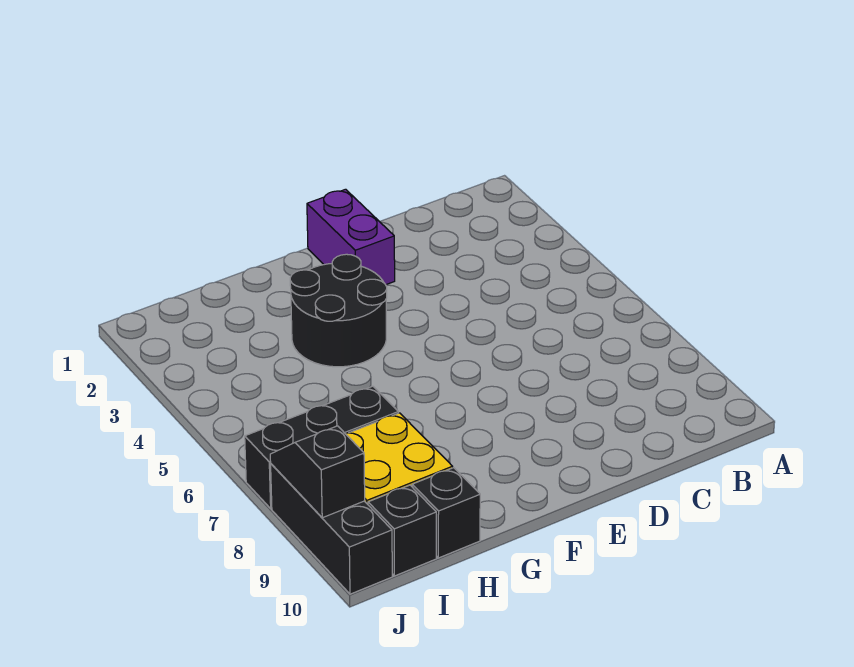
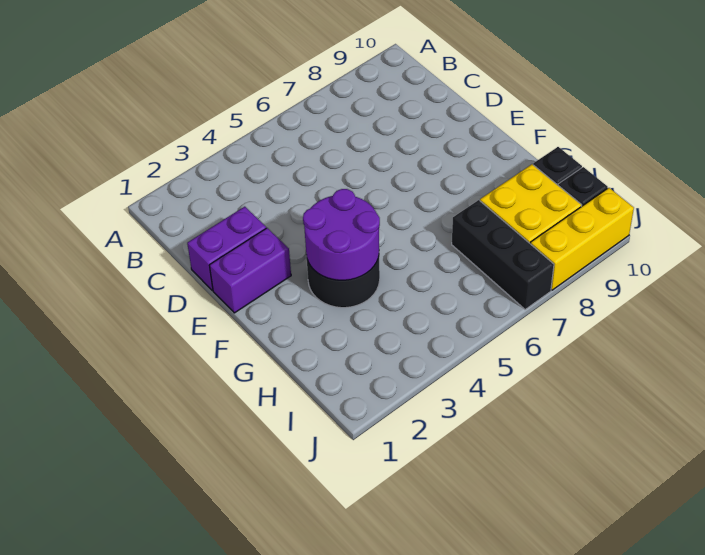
none -> purple brick D1:D2 level 1
none -> purple round brick F3:G4 level 2
black brick J8:J10 level 1 -> yellow brick J8:J10 level 1
black slope J8:J9 level 2 top 9 -> none

